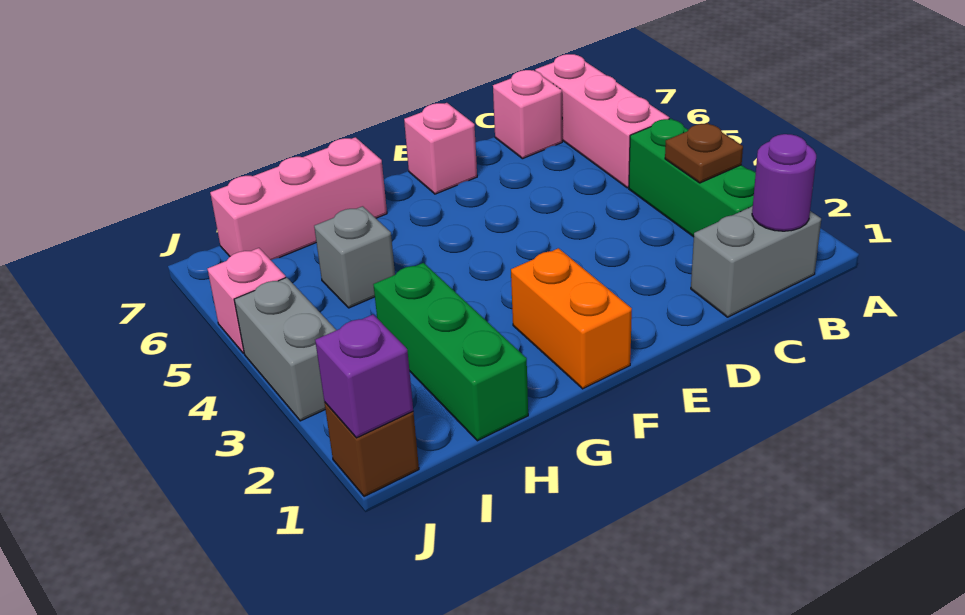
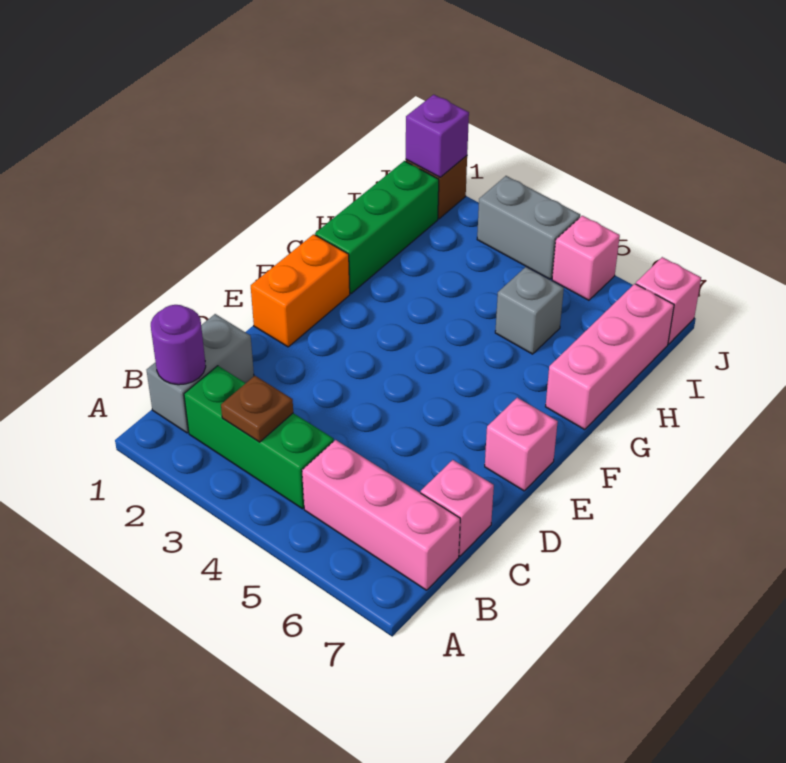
orange brick F1:F2 level 1 -> orange brick E1:F1 level 1
green brick H1:H3 level 1 -> green brick G1:I1 level 1
none -> pink brick J7 level 1

